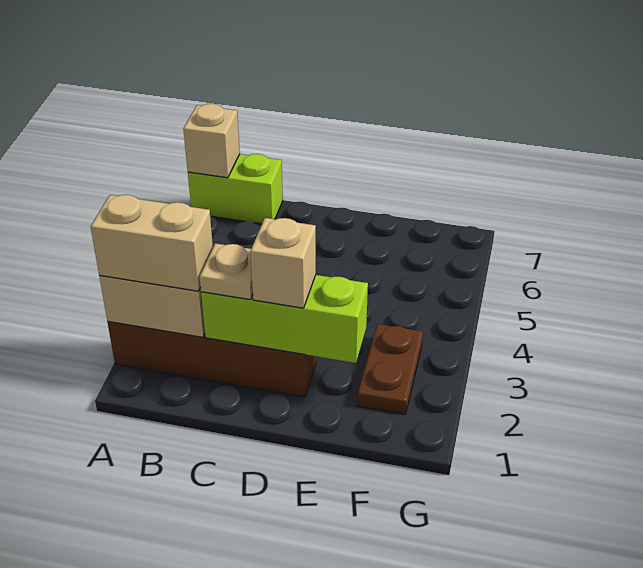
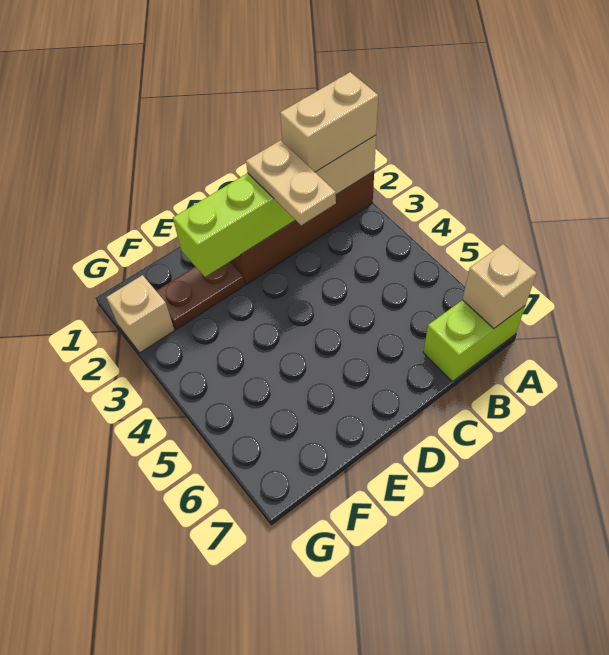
tan plate C2 level 3 -> tan plate C2:C3 level 3
tan brick D2 level 3 -> tan brick G2 level 1
brown plate F2:F3 level 1 -> brown plate E2:F2 level 1

